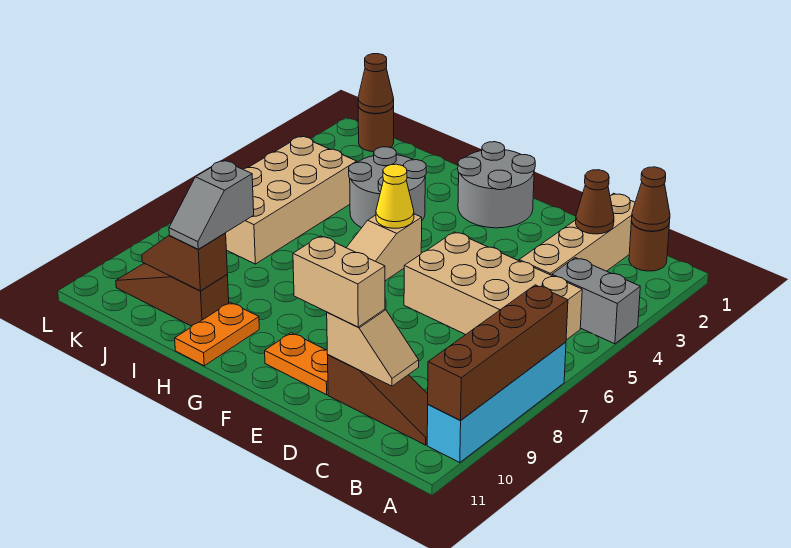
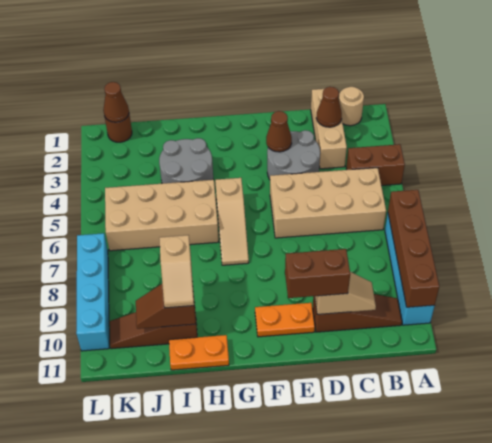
grey brick A4:B4 level 1 -> brown brick A4:B4 level 1
brown round brick B1 level 1 -> tan round brick B1 level 1
brown cone B1 level 2 -> brown cone E3 level 2
tan brick C1:C4 level 1 -> tan brick C1:C3 level 1
tan brick D10:E10 level 3 -> brown brick D10:E10 level 3
grey round brick F1:G2 level 1 -> grey round brick D3:E4 level 1
yellow cone G5 level 2 -> none
orange plate H10:H11 level 1 -> orange plate H11:I11 level 1
grey slope I9:I10 level 3 top 9 -> tan slope I9:I10 level 3 top 9
tan brick J4:K7 level 1 -> tan brick H5:K6 level 1
none -> cyan brick L7:L10 level 1

